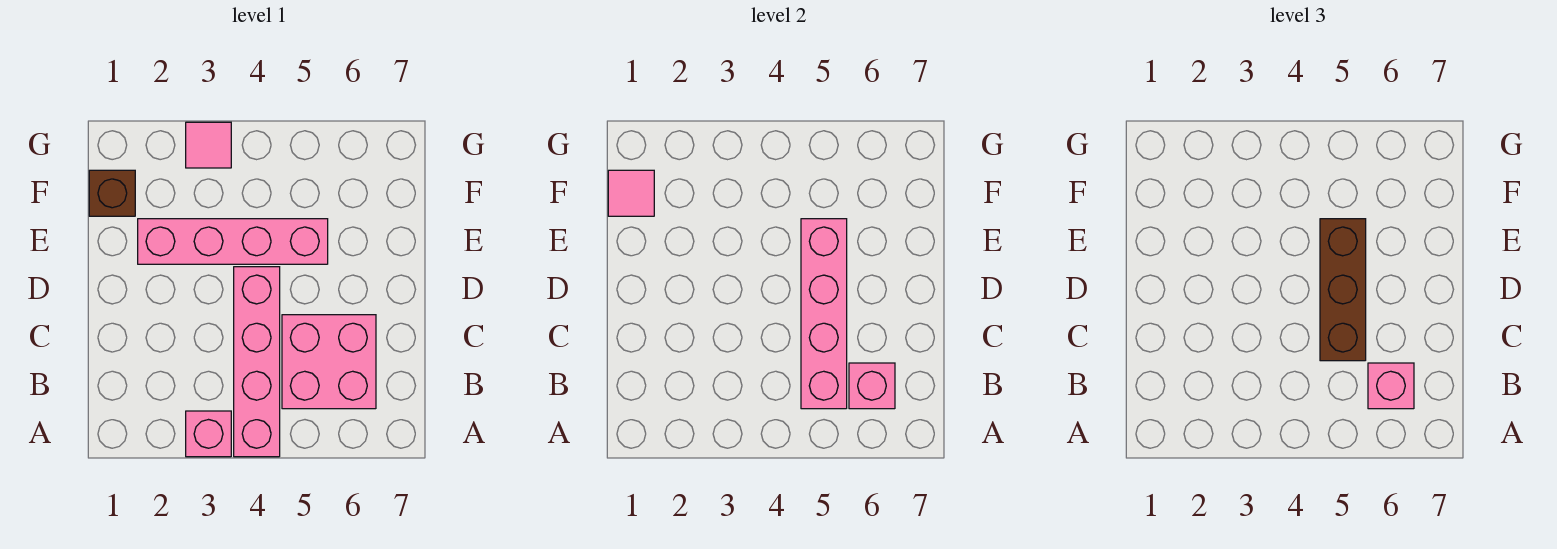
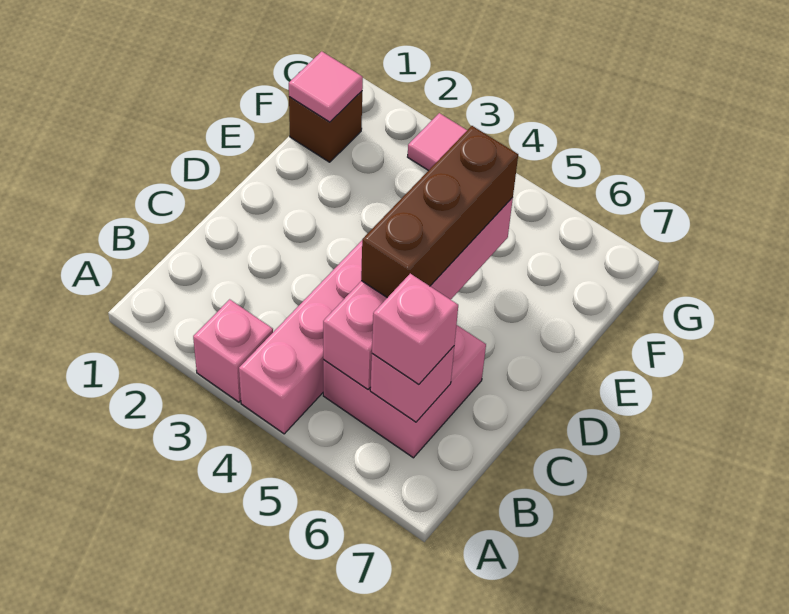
pink brick E2:E5 level 1 -> none

